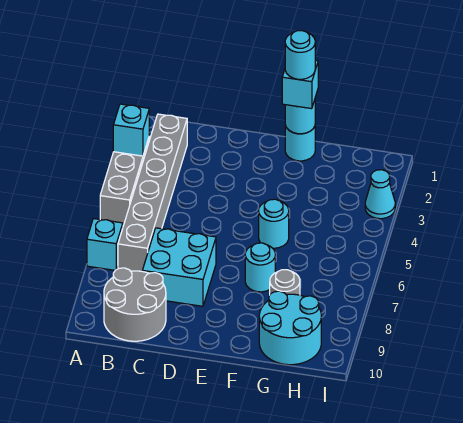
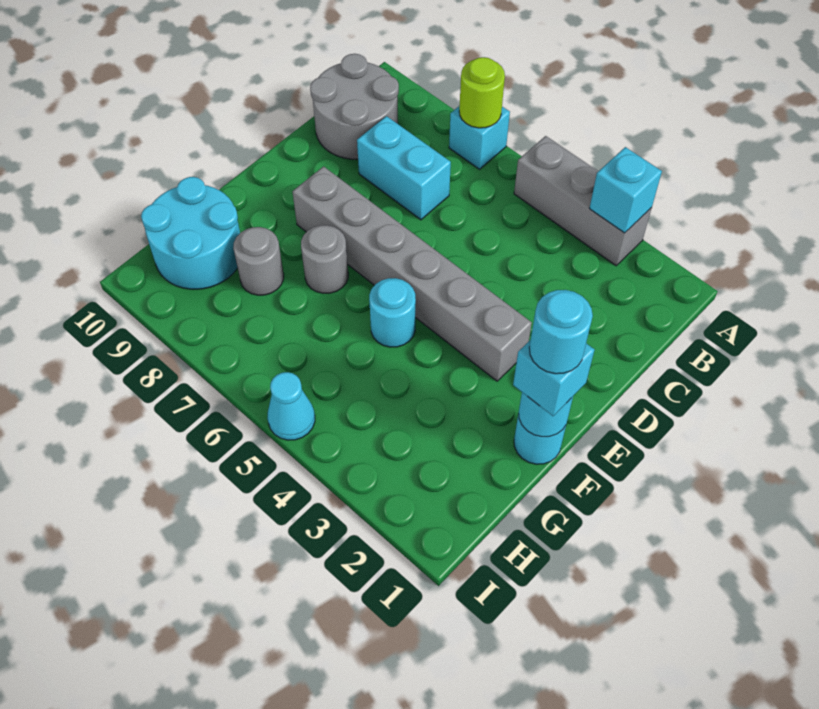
none -> lime round brick A7 level 2
grey brick B2:B7 level 1 -> grey brick E3:E8 level 1
cyan brick C7:D8 level 1 -> cyan brick C7:C8 level 1
cyan round brick F7 level 1 -> grey round brick F7 level 1
cyan cone I3 level 1 -> cyan cone I5 level 1

